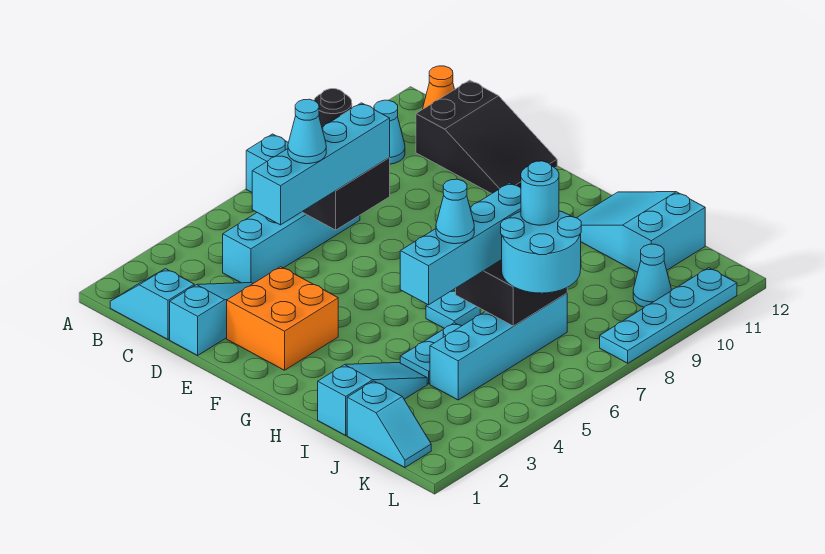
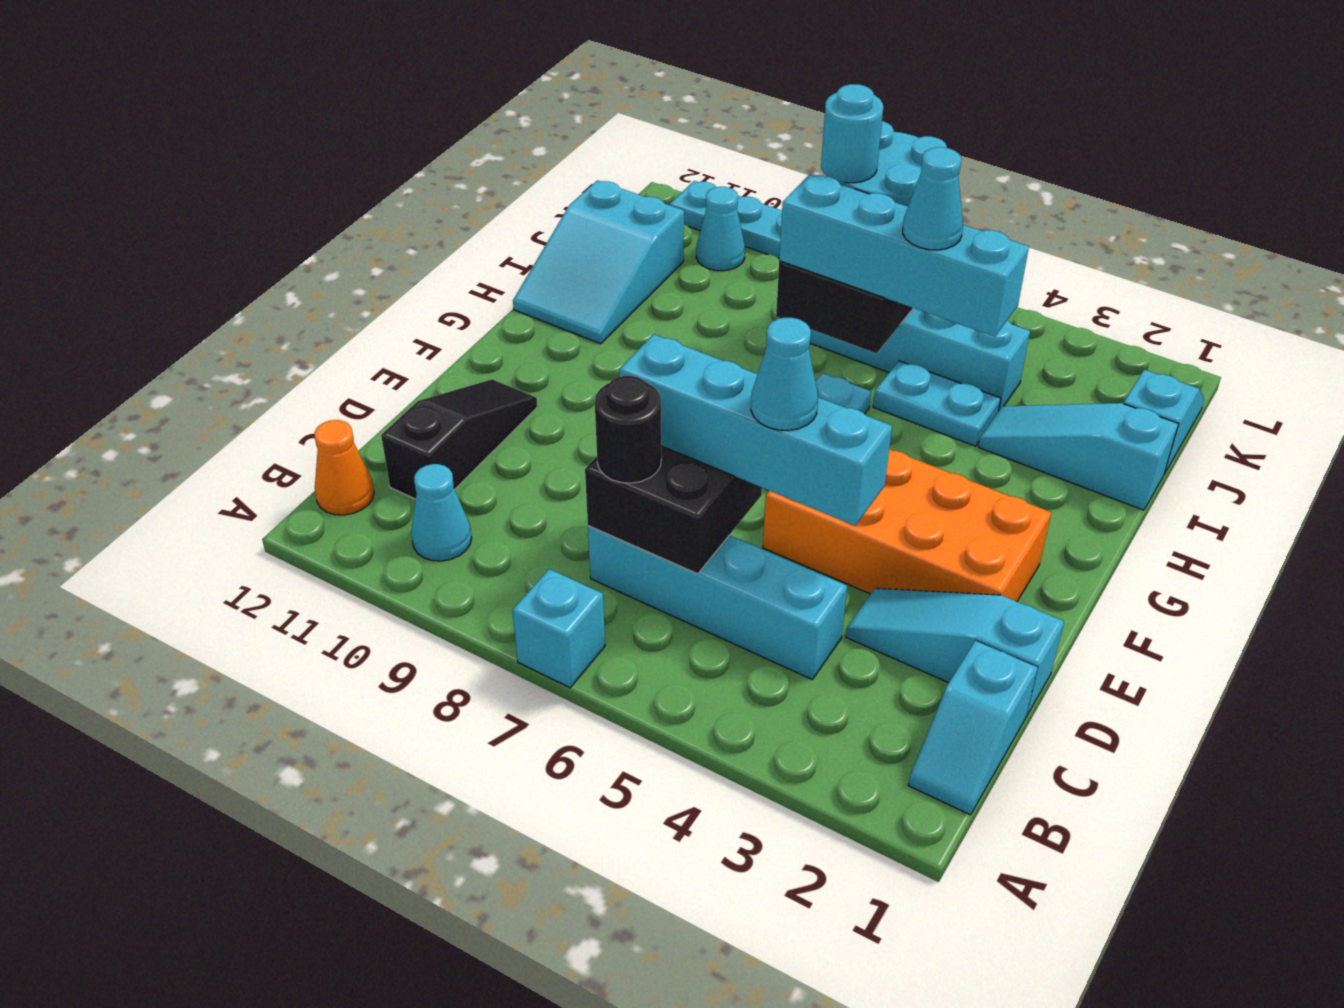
black slope C11:E12 level 1 top C -> black slope C11:E11 level 1 top C
orange brick E2:F3 level 1 -> orange brick E2:F5 level 1

